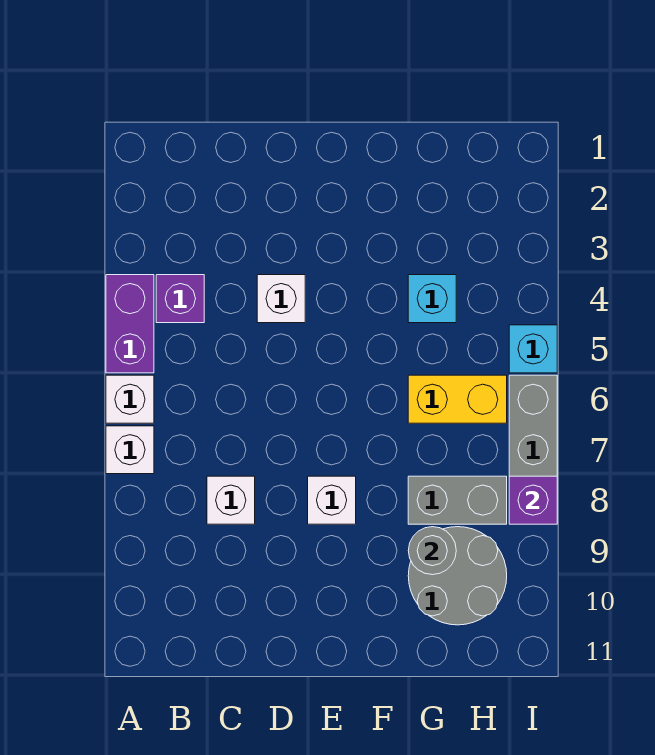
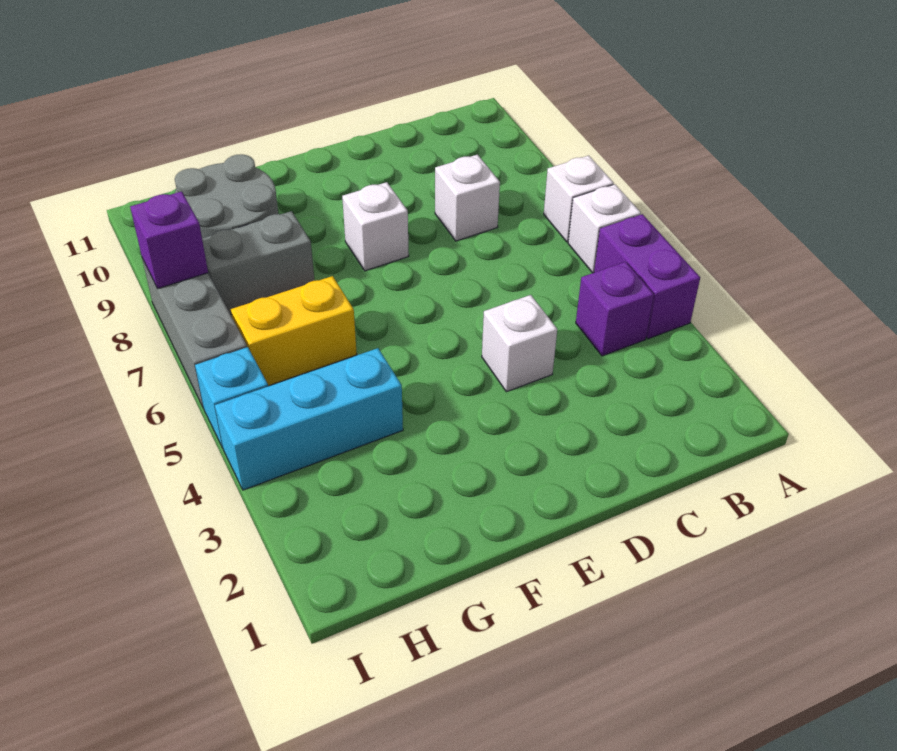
cyan brick G4 level 1 -> cyan brick G4:I4 level 1
grey round brick G9 level 2 -> none

